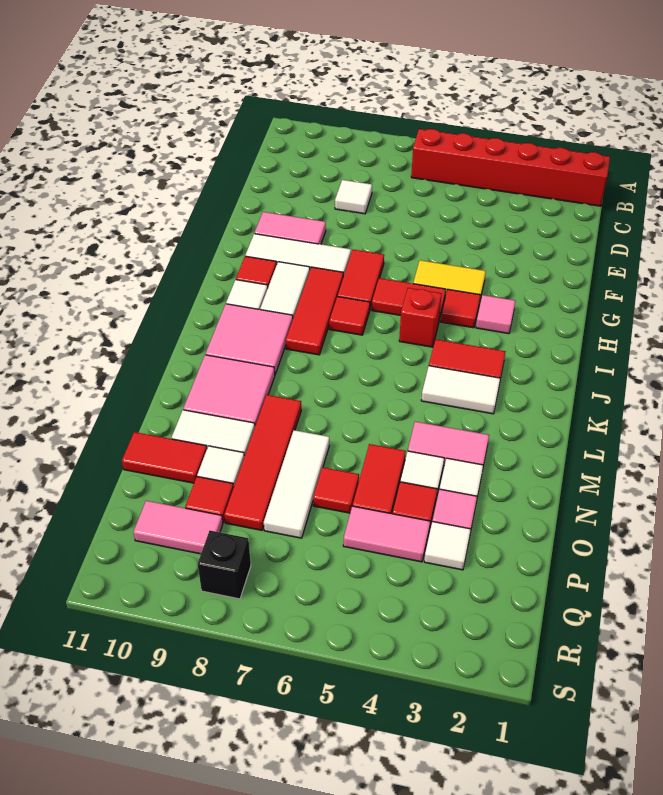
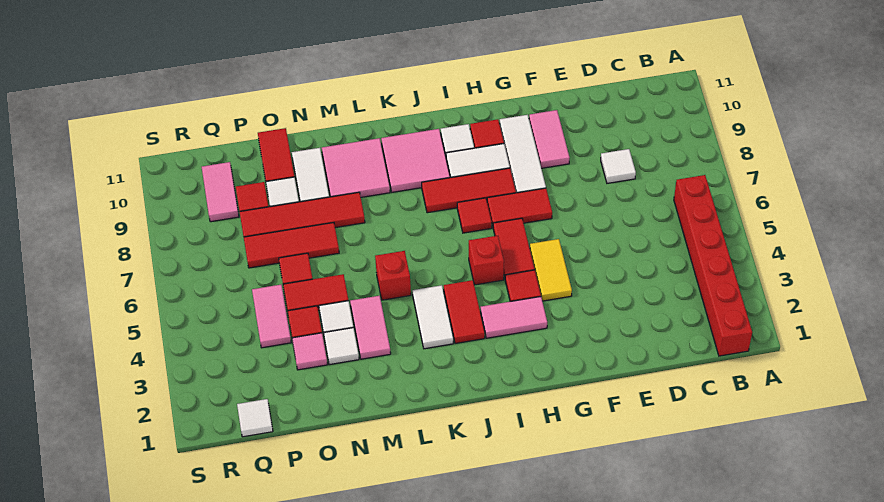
pink tile H3 level 1 -> pink tile H3:I3 level 1
none -> red brick L5 level 1
white tile N7:P7 level 1 -> red tile N7:P7 level 1
white tile P3 level 1 -> white tile Q1 level 1
black brick R8 level 1 -> none

